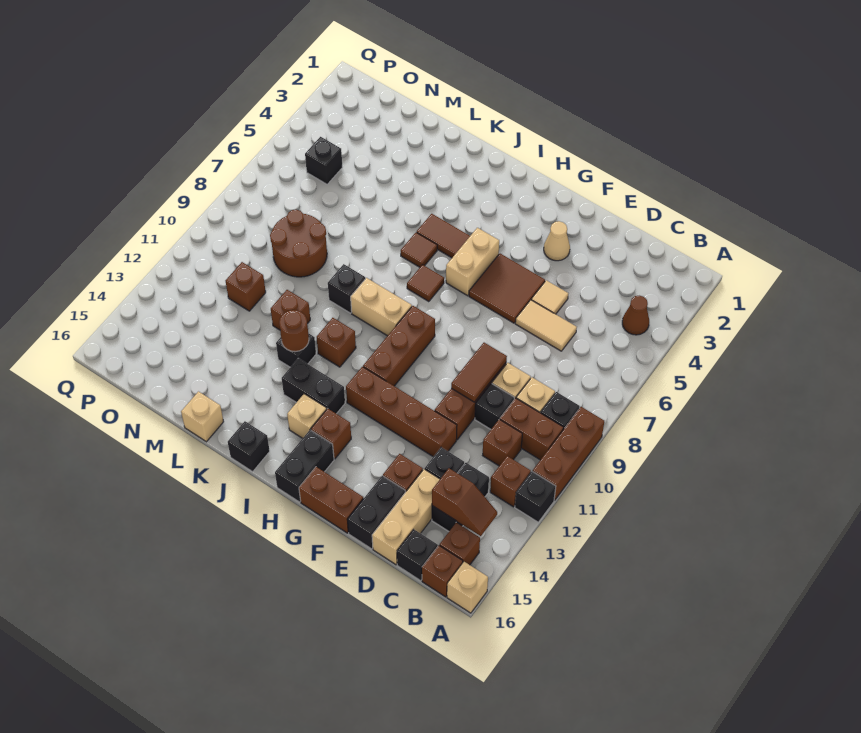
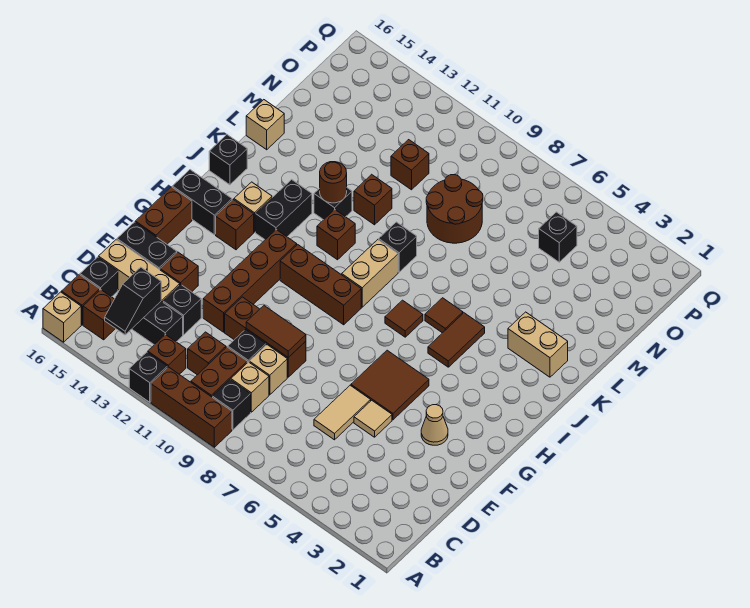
brown cone B4 level 1 -> none
brown slope B14:C14 level 2 top C -> black slope B14:C14 level 2 top C
tan brick H5:H6 level 1 -> tan brick K2:K3 level 1

